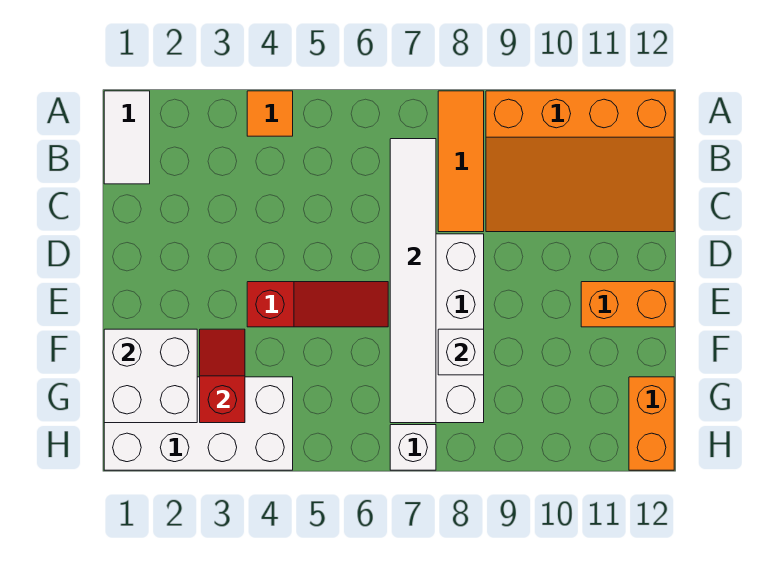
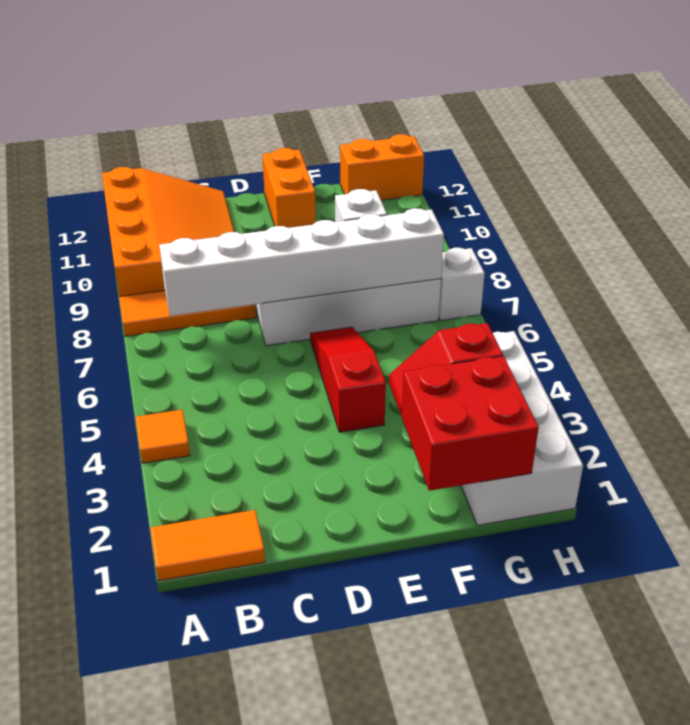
white tile A1:B1 level 1 -> orange tile A1:B1 level 1
white tile B7:G7 level 2 -> white brick B7:G7 level 2
white brick F1:G2 level 2 -> red brick F1:G2 level 2

